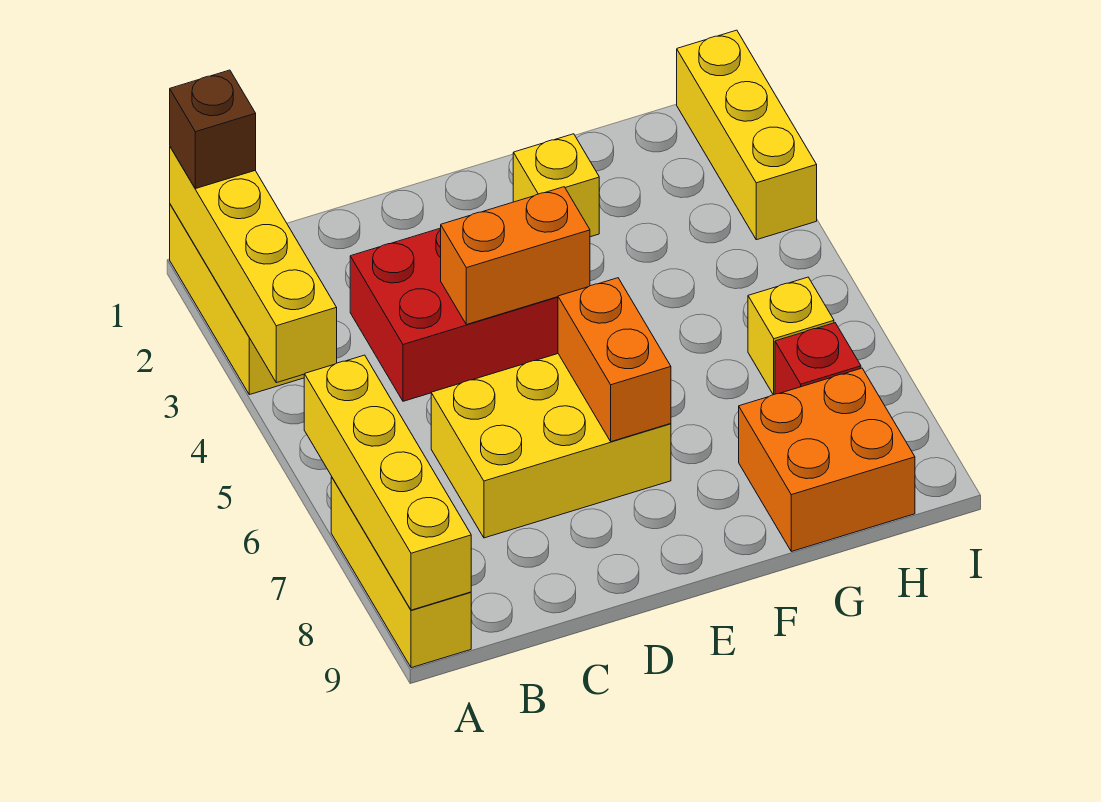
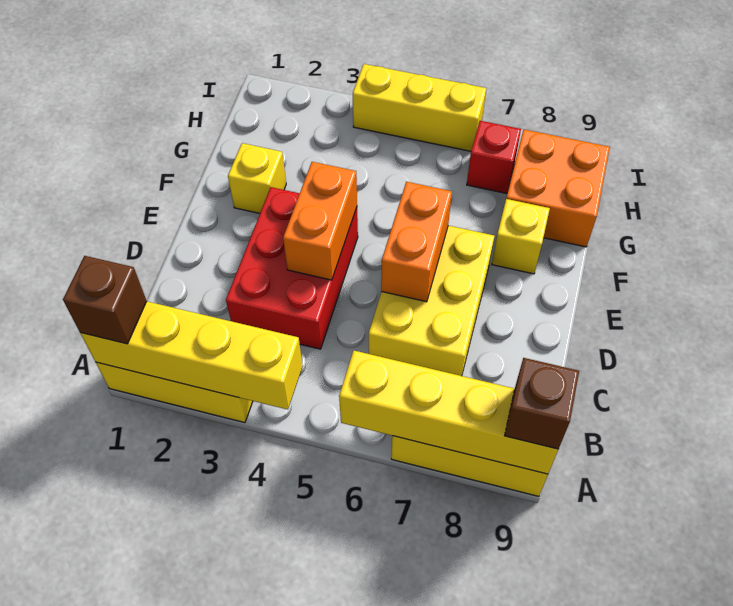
none -> brown brick A9 level 3
orange brick E6:E7 level 2 -> orange brick D6:E6 level 2
yellow brick H6 level 1 -> yellow brick F8 level 1
yellow brick I1:I3 level 1 -> yellow brick I4:I6 level 1

